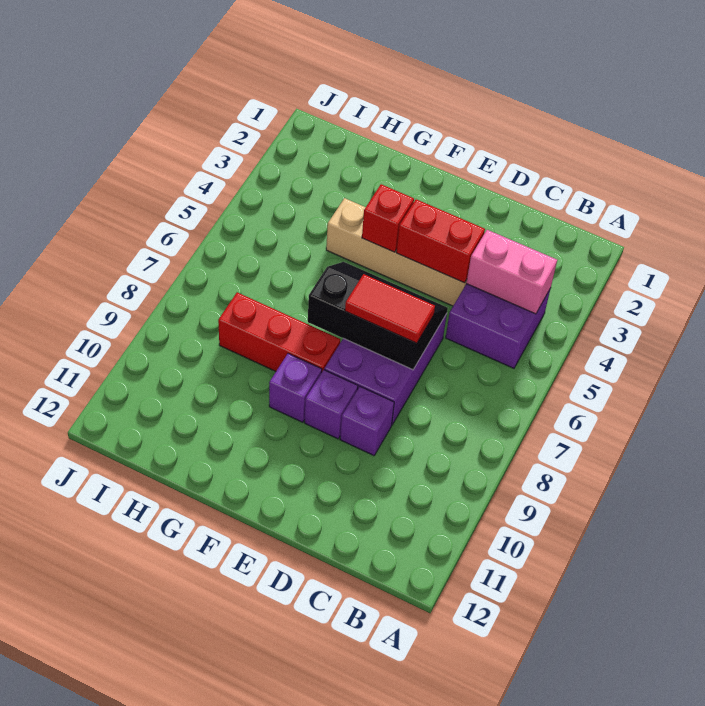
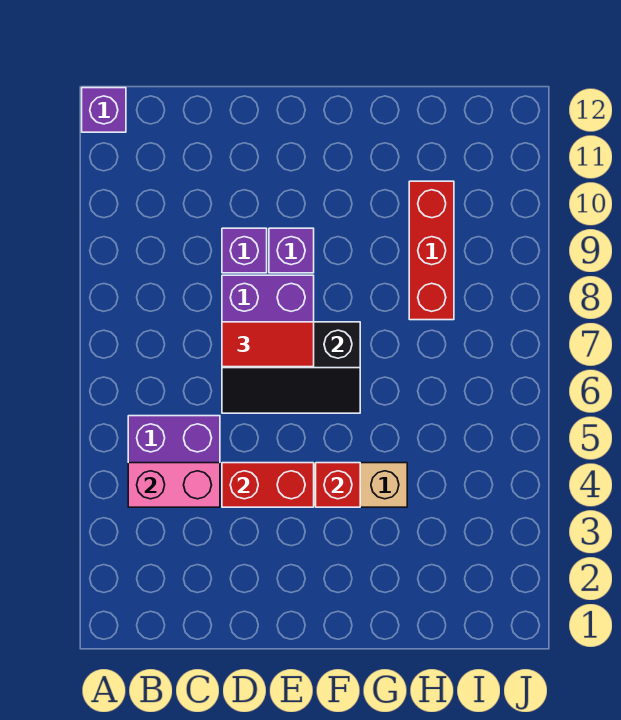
red brick F8:H8 level 1 -> red brick H8:H10 level 1
purple brick F9 level 1 -> purple brick A12 level 1

